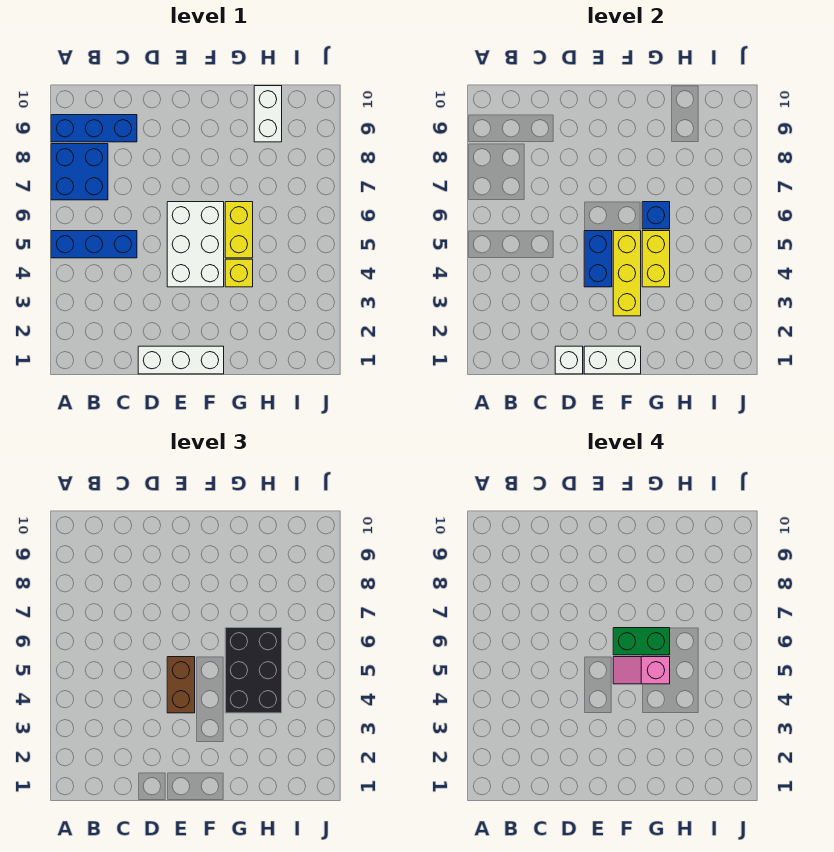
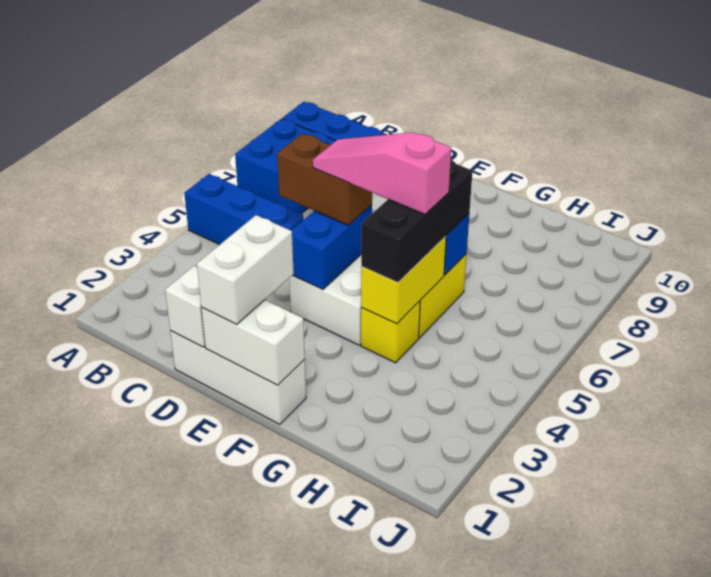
brown brick E4:E5 level 3 -> brown brick D5:E5 level 3
yellow brick F3:F5 level 2 -> none
pink slope F5:G5 level 4 top G -> pink slope E5:G5 level 4 top G
green brick F6:G6 level 4 -> none
black brick G4:H6 level 3 -> black brick G4:G6 level 3
white brick H9:H10 level 1 -> white brick E1:E2 level 3

